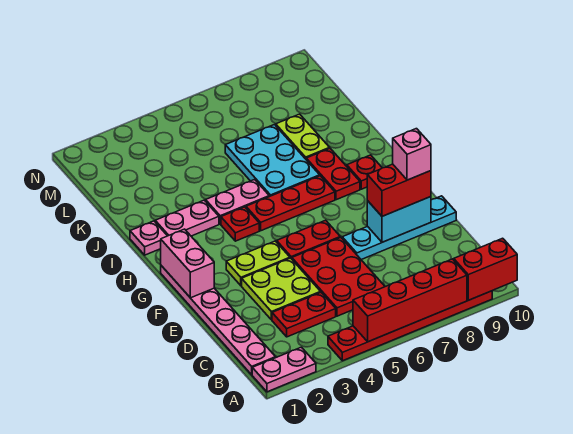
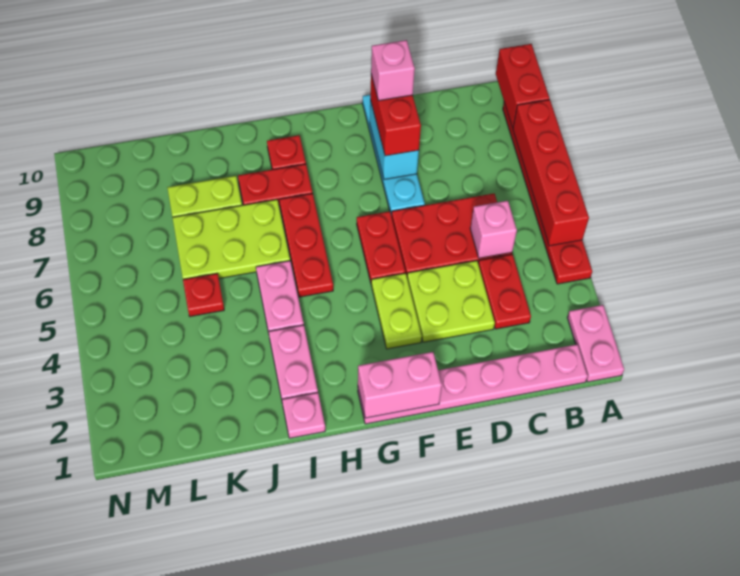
none -> pink brick C5 level 2
red plate H4 level 1 -> red plate K5 level 1
cyan plate I6:K7 level 1 -> lime plate I6:K7 level 1

